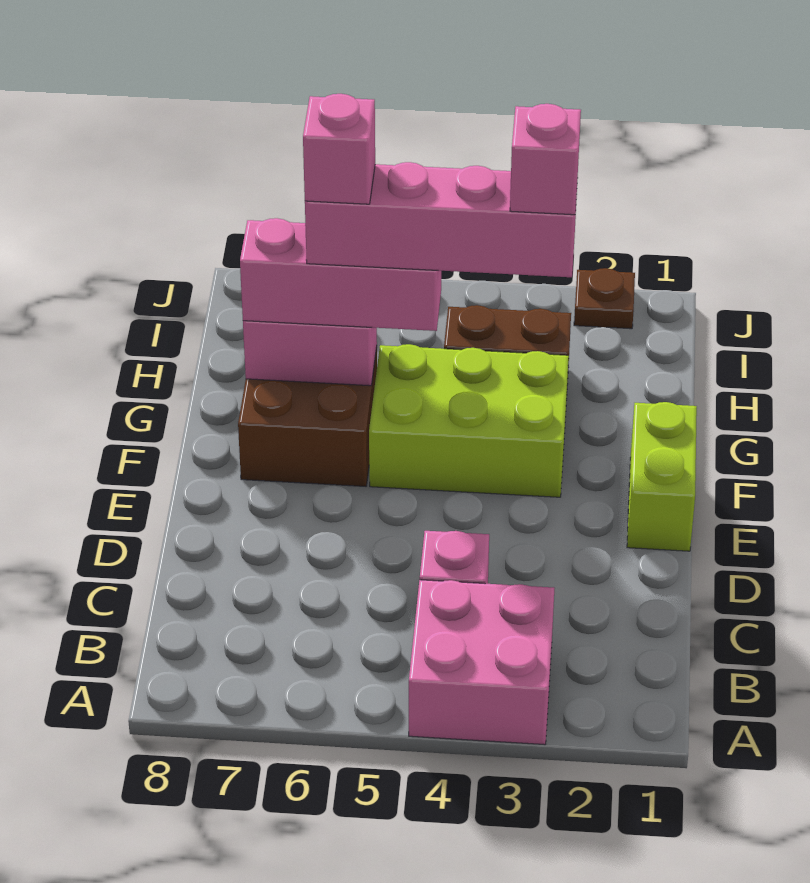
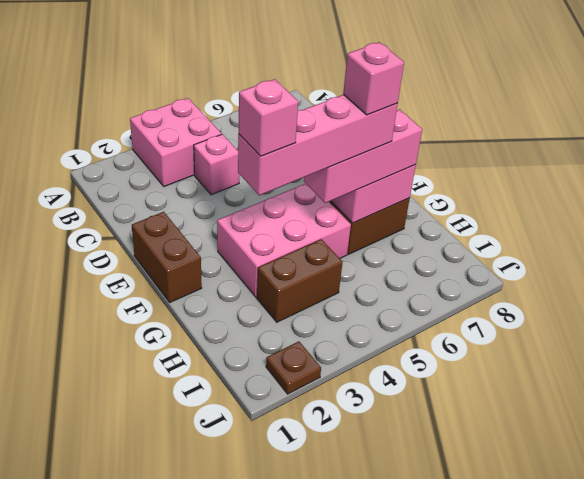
lime brick E1:F1 level 1 -> brown brick E1:F1 level 1
lime brick F3:G5 level 1 -> pink brick F3:G5 level 1

